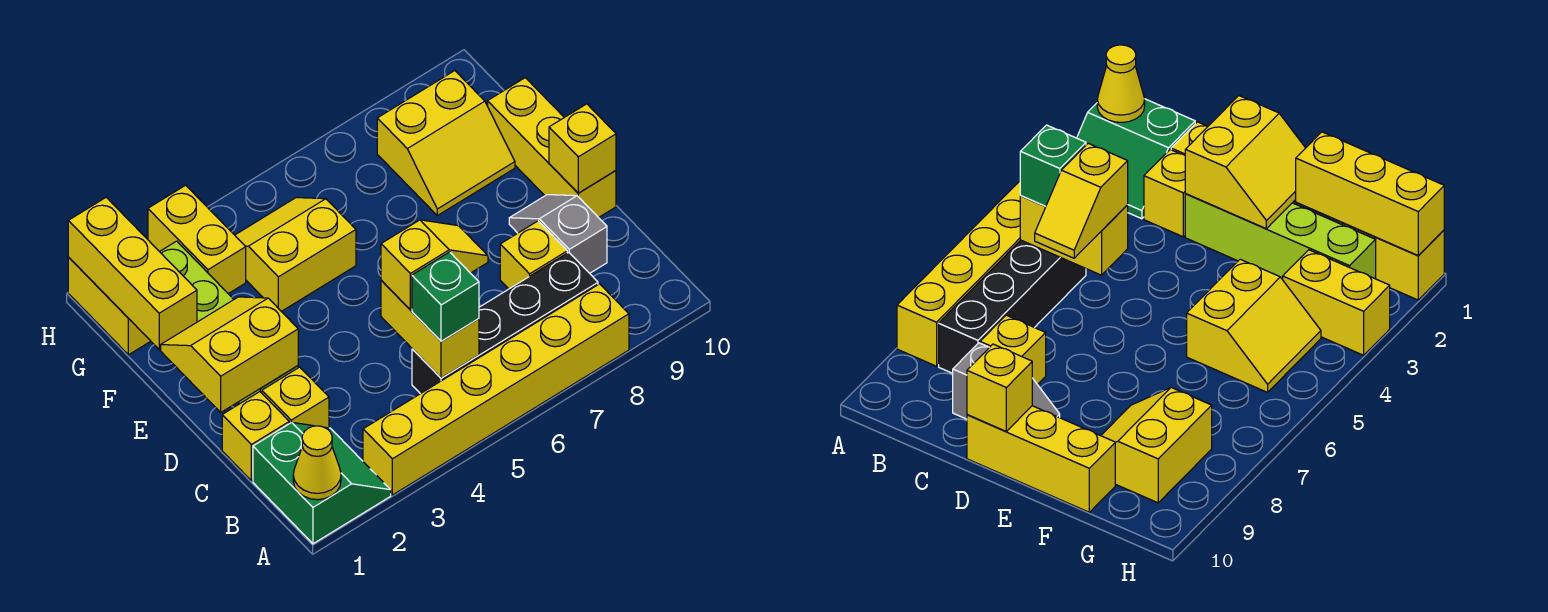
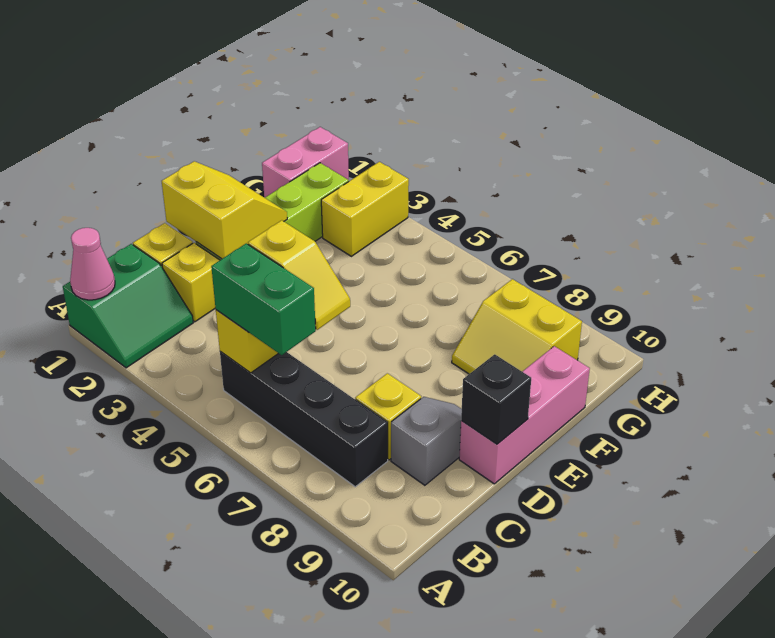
yellow cone A1 level 2 -> pink cone A1 level 2
yellow brick A3:A8 level 1 -> none
green brick B5 level 3 -> green brick B5:B6 level 3
yellow brick D10:F10 level 1 -> pink brick D10:F10 level 1
yellow brick D10 level 2 -> black brick D10 level 2
yellow brick F1:H1 level 2 -> none
yellow slope F4:G5 level 1 top F -> none
yellow brick G1:H1 level 1 -> pink brick G1:H1 level 1

